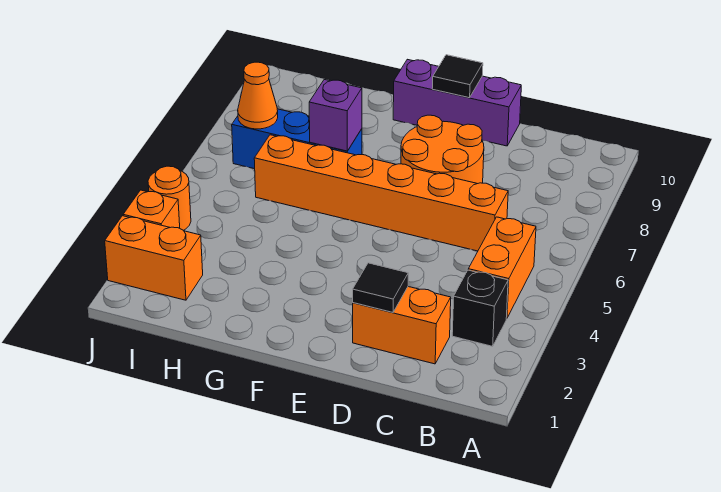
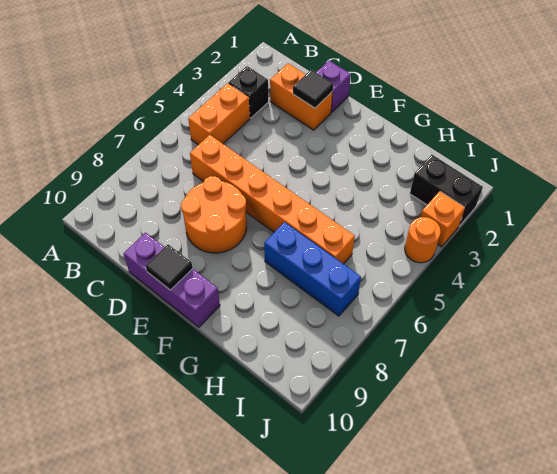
purple brick G7 level 2 -> purple brick D1 level 1
orange brick I2:J2 level 1 -> black brick I2:J2 level 1
orange cone I7 level 2 -> none

